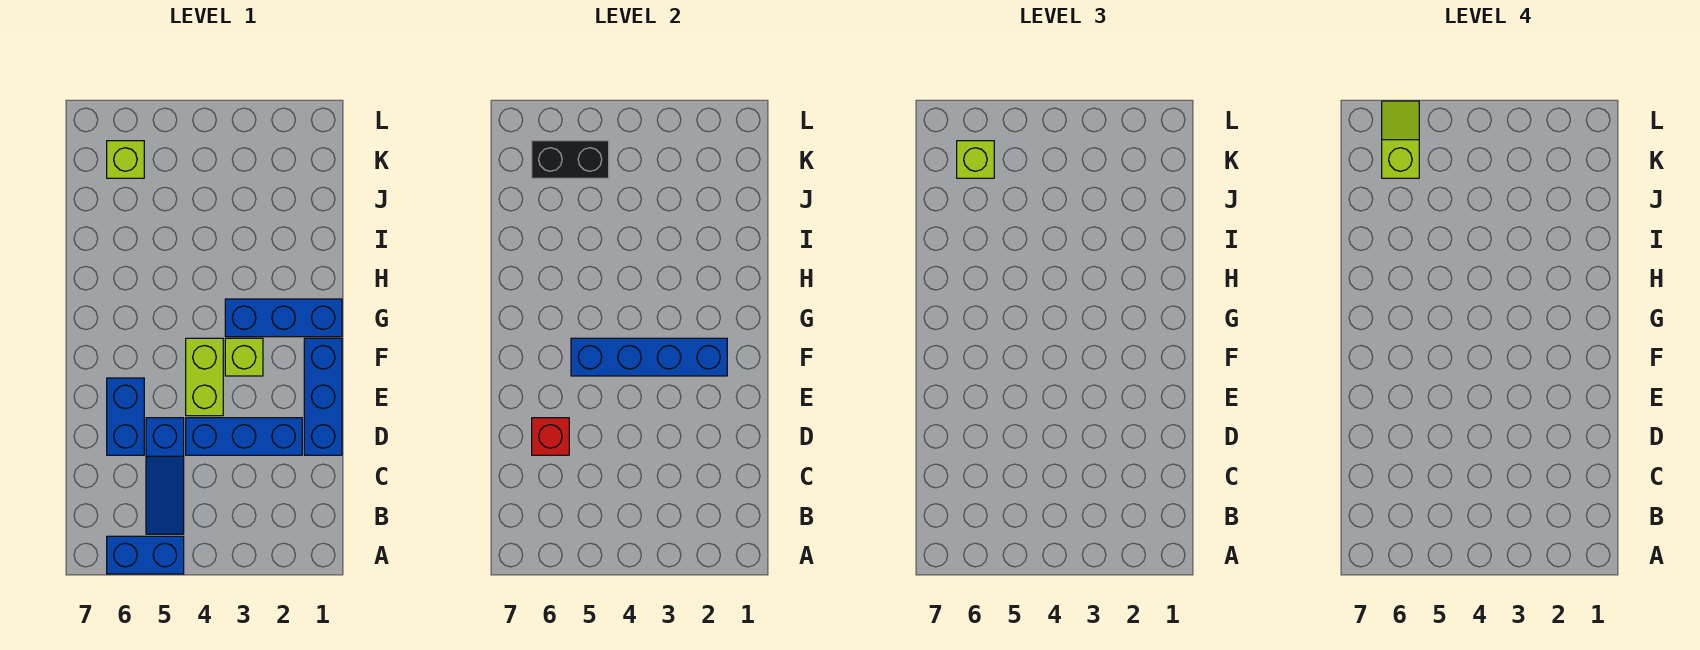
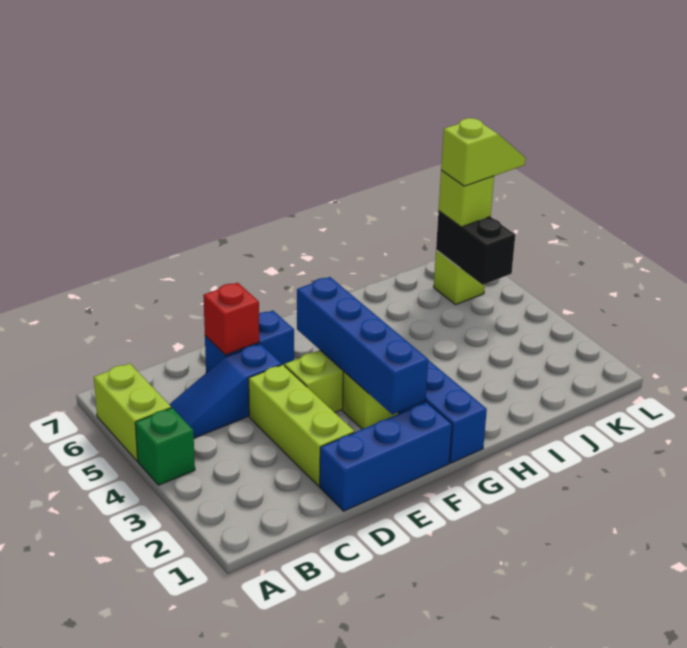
none -> green brick A4 level 1
blue brick A5:A6 level 1 -> lime brick A5:A6 level 1
blue brick D2:D4 level 1 -> lime brick D2:D4 level 1

